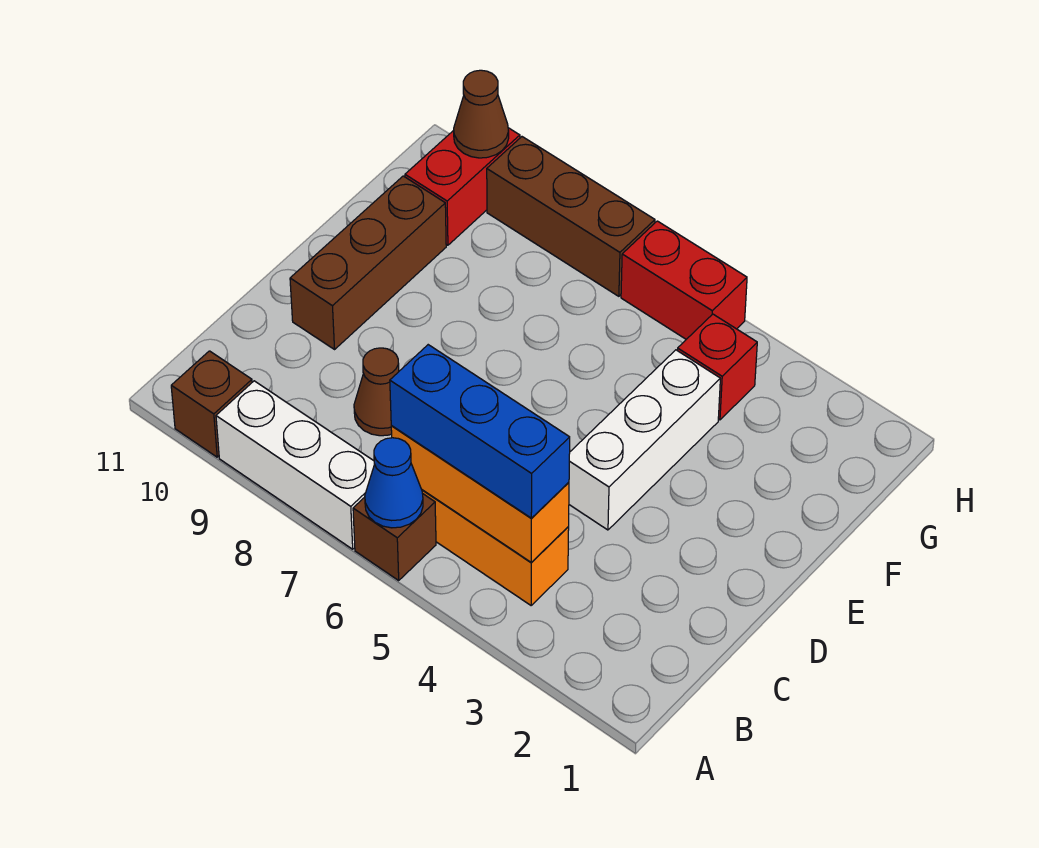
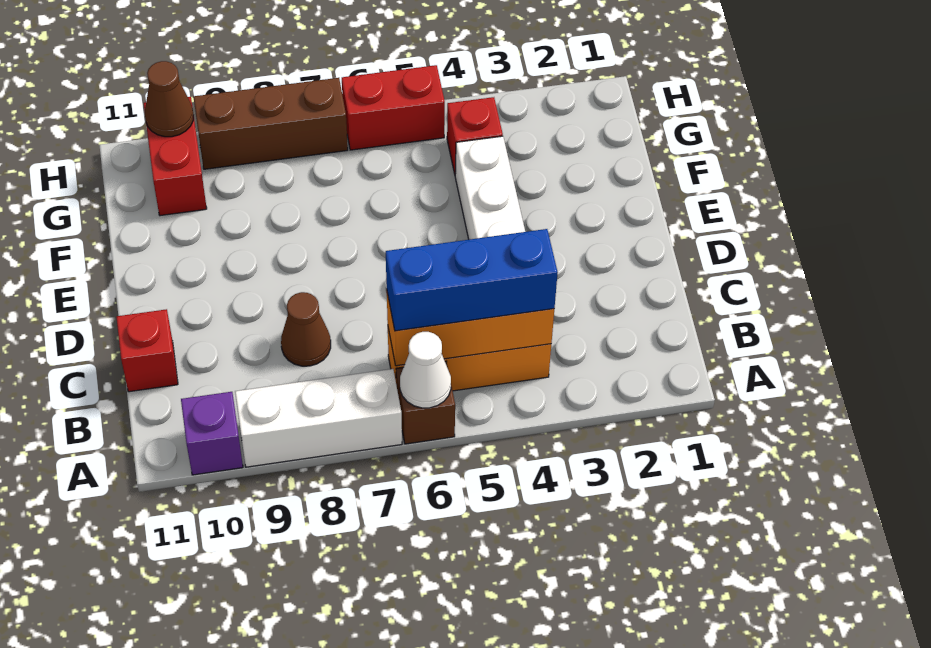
blue cone A6 level 2 -> white cone A6 level 2
brown brick A10 level 1 -> purple brick A10 level 1
none -> red brick C11 level 1
brown brick D10:F10 level 1 -> none

